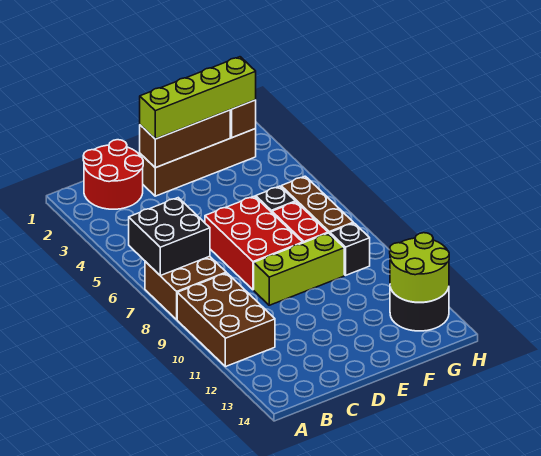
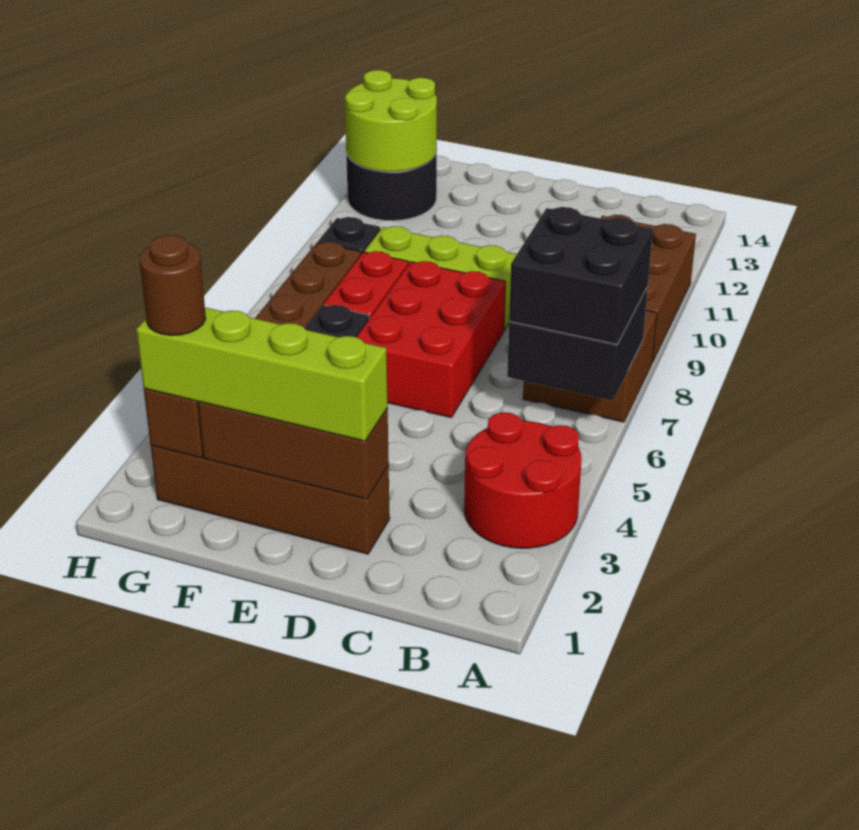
none -> black brick A6:B7 level 3
red round brick B1:C2 level 1 -> red round brick A3:B4 level 1
none -> brown round brick G2 level 4

